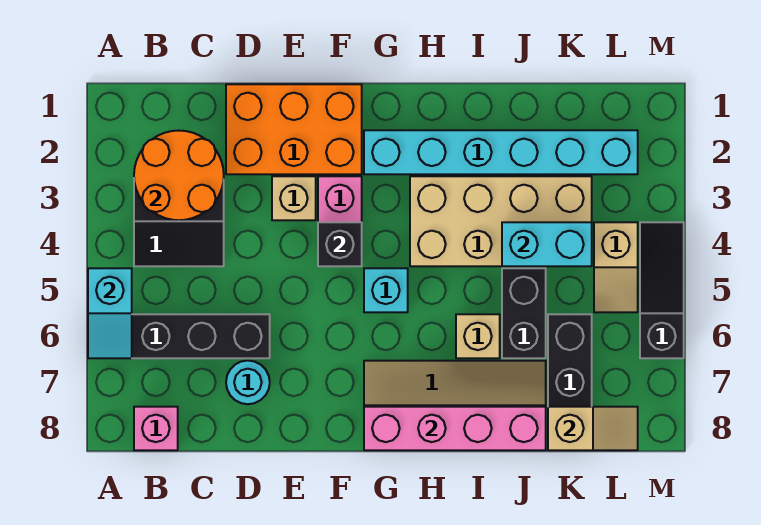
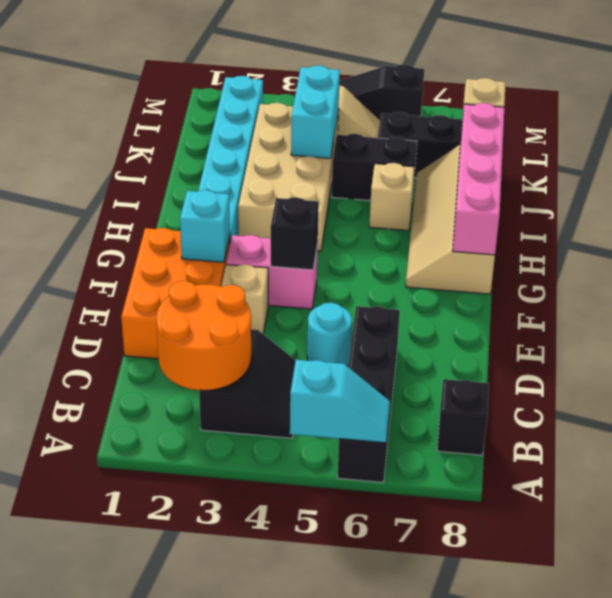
pink brick B8 level 1 -> black brick B8 level 1
cyan round brick D7 level 1 -> cyan round brick D5 level 1
cyan brick G5 level 1 -> cyan brick F2 level 2

